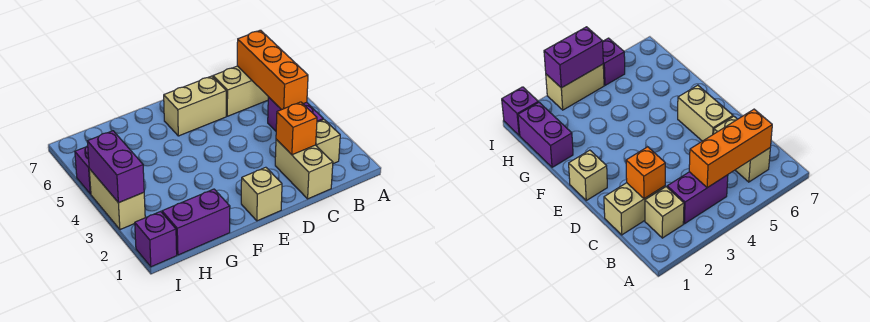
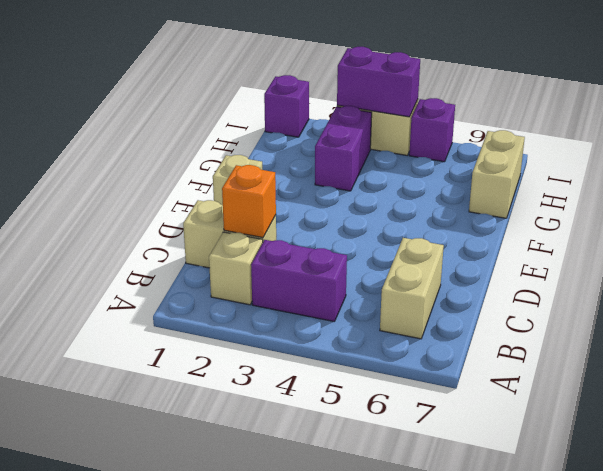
orange brick B4:B6 level 2 -> none
tan brick D6:E6 level 1 -> tan brick G7:H7 level 1
purple brick G1:H1 level 1 -> purple brick G3:H3 level 1

